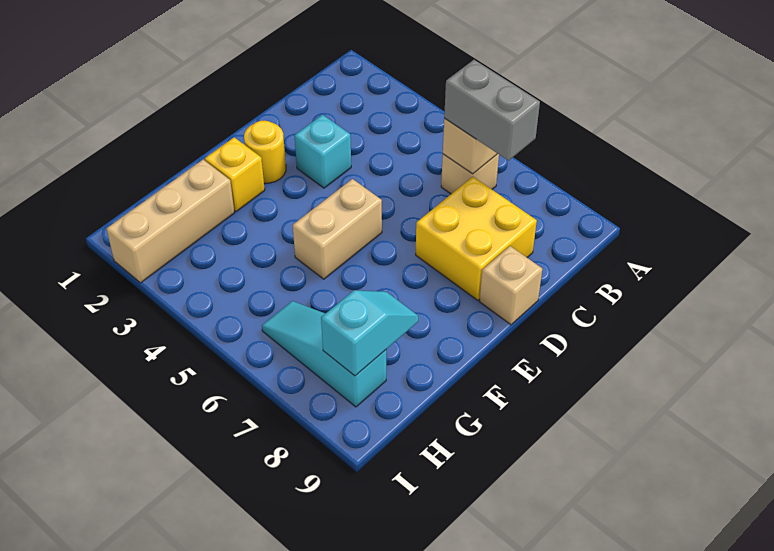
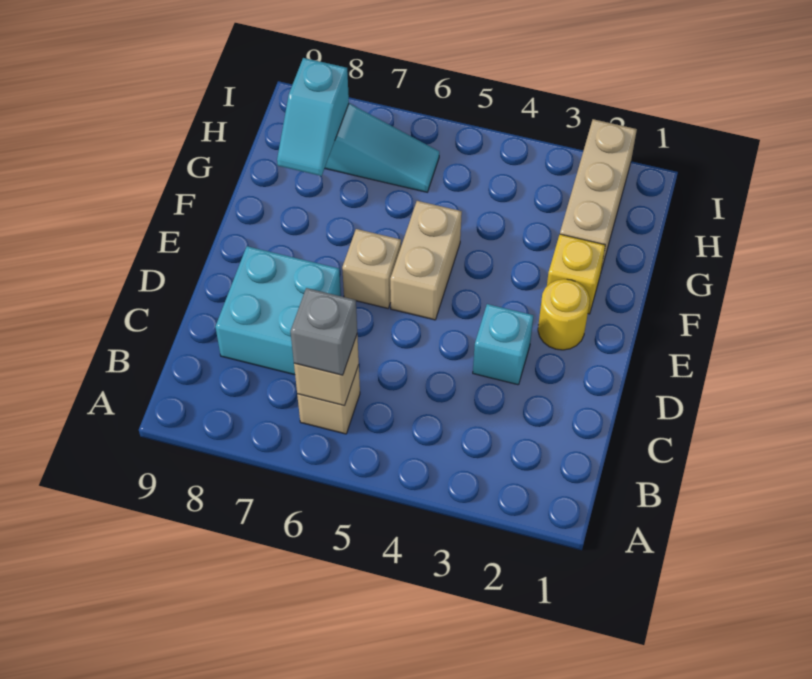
grey brick B6:B7 level 3 -> grey brick B6 level 3
yellow brick C7:D8 level 1 -> cyan brick C7:D8 level 1
tan brick D9 level 1 -> tan brick E6 level 1

